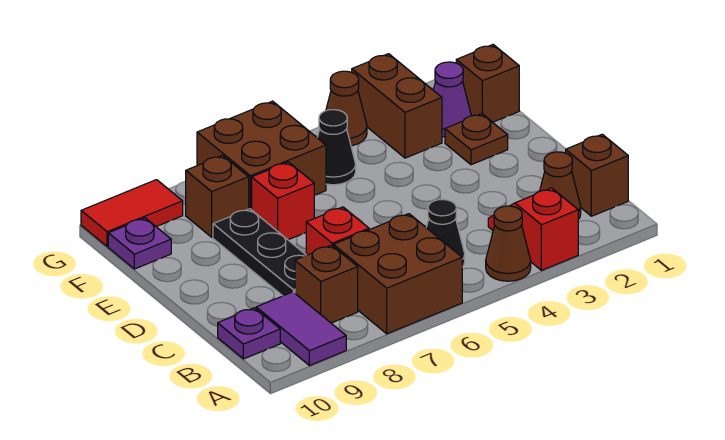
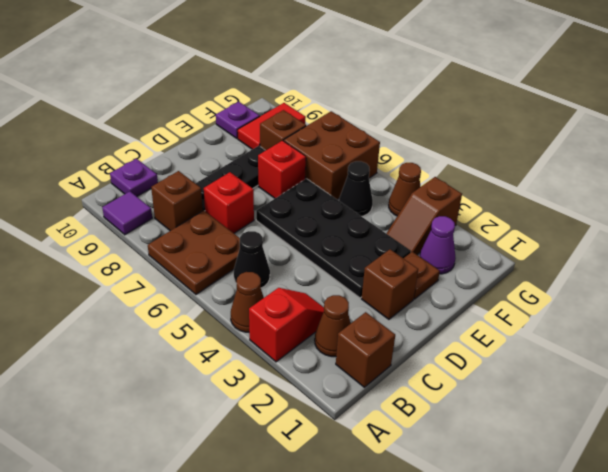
brown brick A6:B7 level 1 -> brown plate A6:B7 level 1
purple tile A9:B9 level 1 -> purple tile A9 level 1
none -> black plate D3:E6 level 1
brown brick F1 level 1 -> brown brick D2 level 1
brown brick F3:G3 level 1 -> brown slope F3:G3 level 1 top G
red tile G9:G10 level 1 -> red tile F9:G9 level 1

